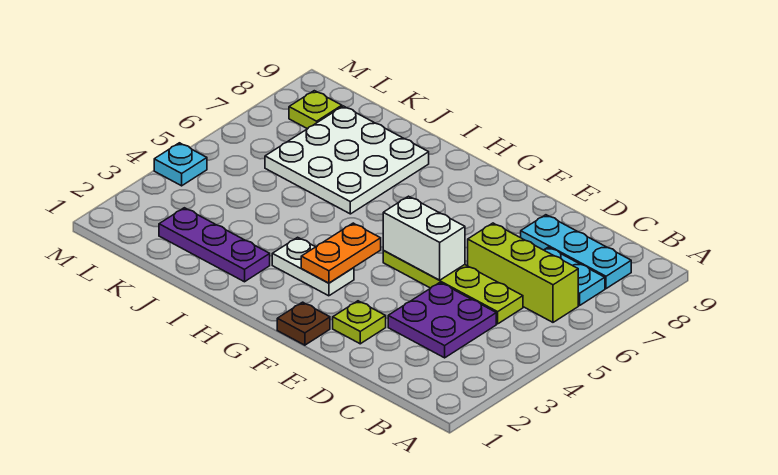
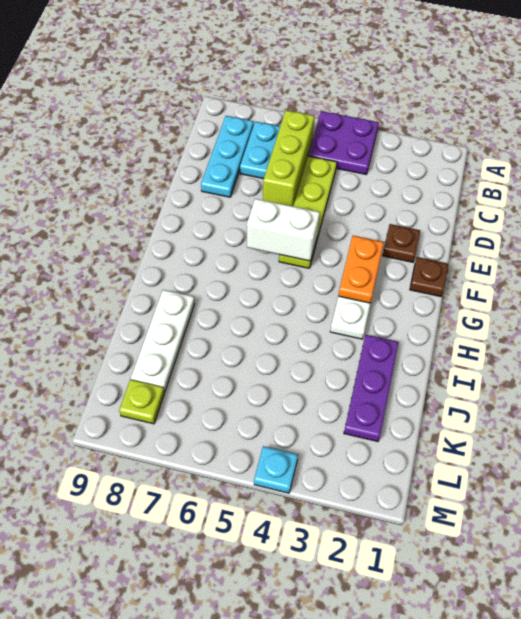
purple plate C3:D4 level 1 -> purple plate A4:B5 level 1
lime plate E2 level 1 -> brown plate E2 level 1
white brick E5:F5 level 2 -> white brick F5:F6 level 2
orange plate G3:G4 level 2 -> orange plate F3:G3 level 2
white plate I6:K8 level 1 -> white plate I8:K8 level 1

